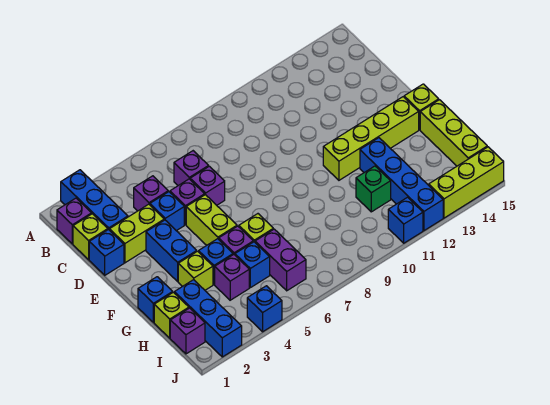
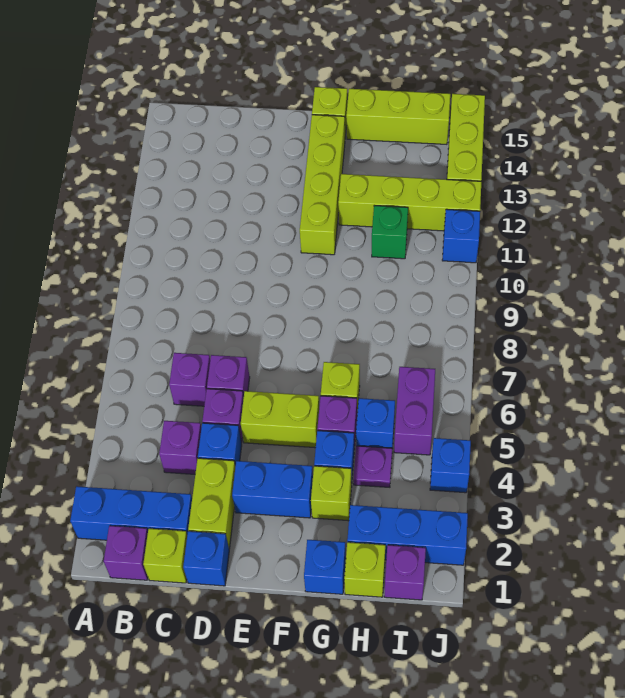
blue brick G12:J12 level 1 -> lime brick G12:J12 level 1
purple brick H4 level 1 -> purple plate H4 level 1
purple brick H6:I6 level 1 -> purple brick I5:I6 level 1

